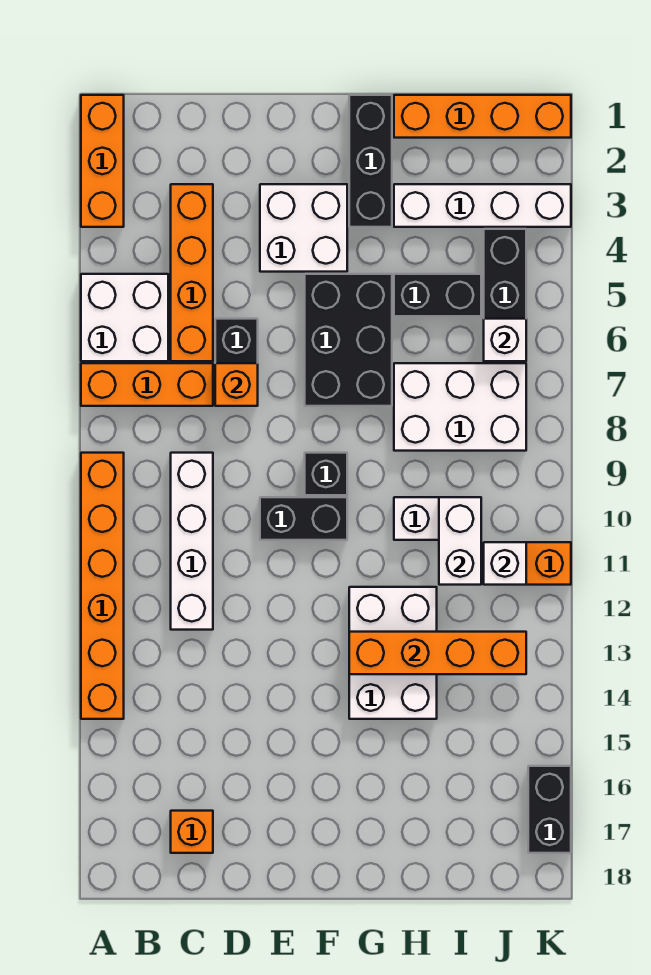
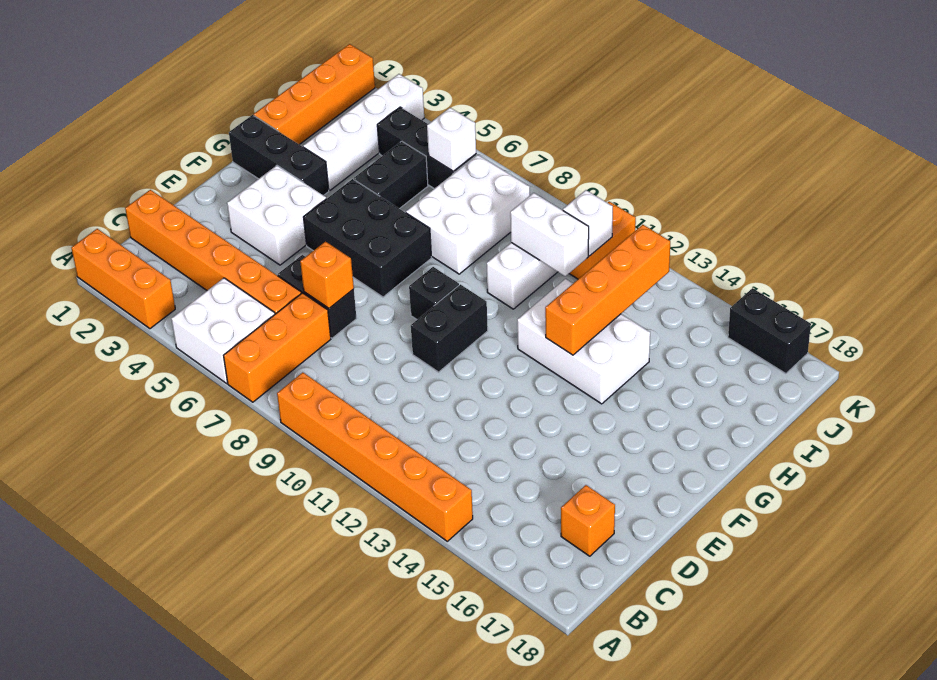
orange brick C3:C6 level 1 -> orange brick C1:C6 level 1
white brick C9:C12 level 1 -> none

